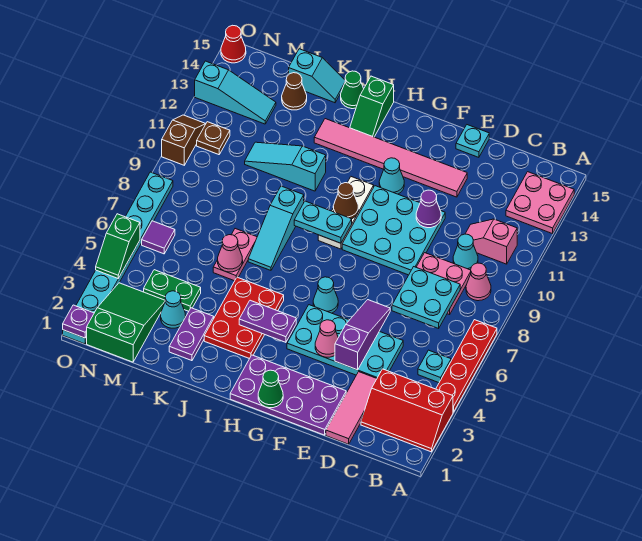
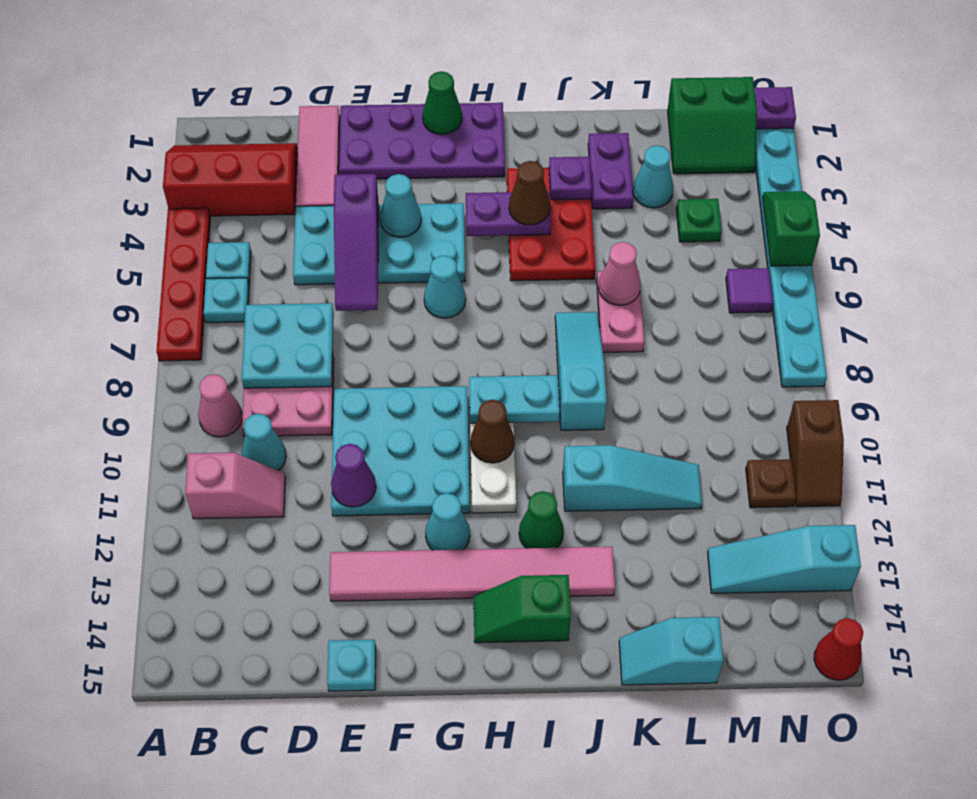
pink plate A13:B14 level 1 -> none
none -> cyan plate B6 level 1
pink cone F4 level 2 -> cyan cone F4 level 2
green slope I14:I15 level 1 top 15 -> green slope H14:I14 level 1 top I
none -> purple plate J3 level 2
green cone J15 level 1 -> green cone I12 level 1
green plate L4:M4 level 1 -> green plate M4 level 1
brown cone L14 level 1 -> brown cone I4 level 3
green slope M1:N3 level 1 top 1 -> green slope M1:N2 level 1 top 1

